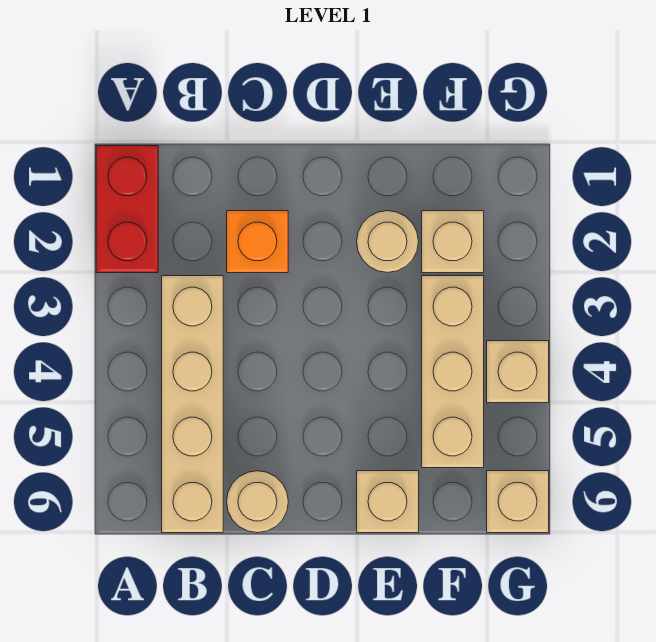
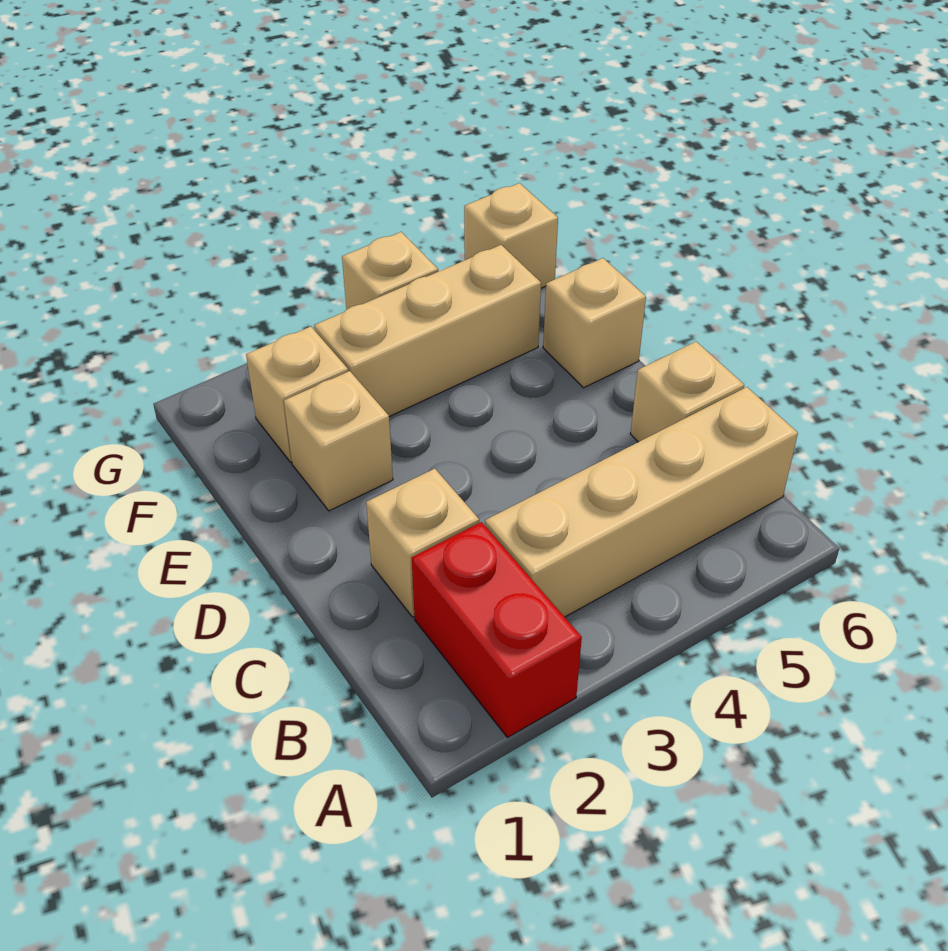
red brick A1:A2 level 1 -> red brick A2:B2 level 1
orange brick C2 level 1 -> tan brick C2 level 1
tan round brick C6 level 1 -> tan brick C6 level 1
tan round brick E2 level 1 -> tan brick E2 level 1

